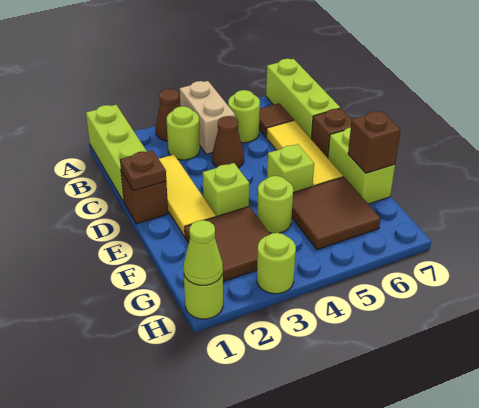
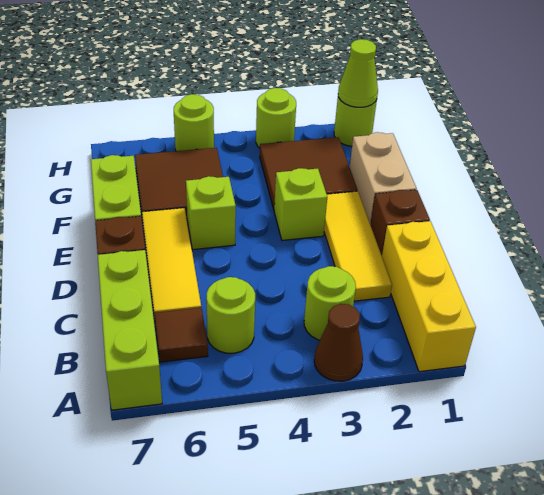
lime brick A1:C1 level 1 -> yellow brick A1:C1 level 1
tan brick A4:B4 level 1 -> tan brick E1:F1 level 1
brown cone C4 level 1 -> none
brown plate D1 level 2 -> none
lime round brick F4 level 1 -> lime round brick H5 level 1
brown brick F7 level 2 -> none

